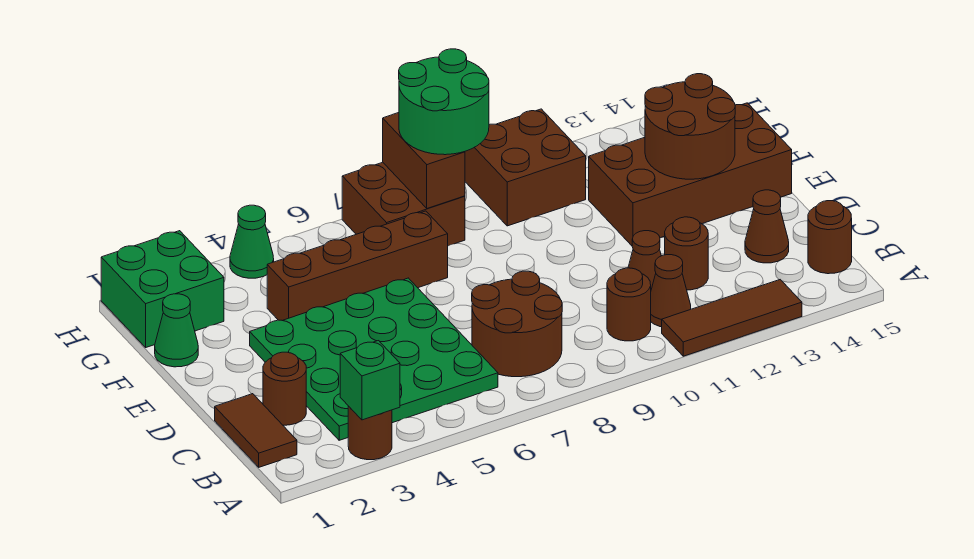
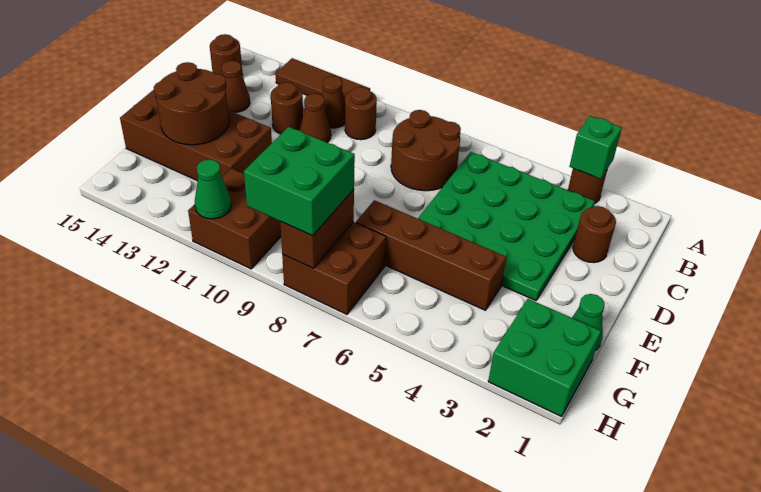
brown tile B1:C1 level 1 -> none
green round brick G8:H9 level 3 -> green brick G8:H9 level 3
green cone H4 level 1 -> green cone H11 level 2

